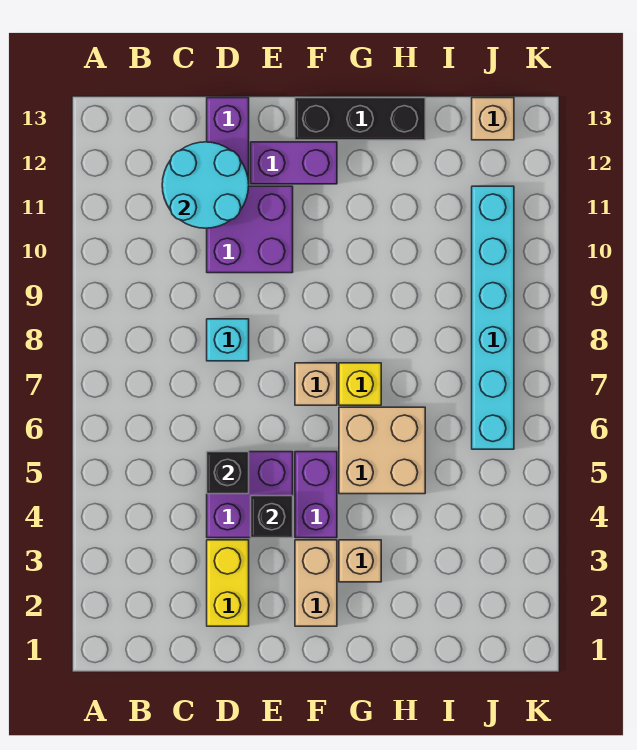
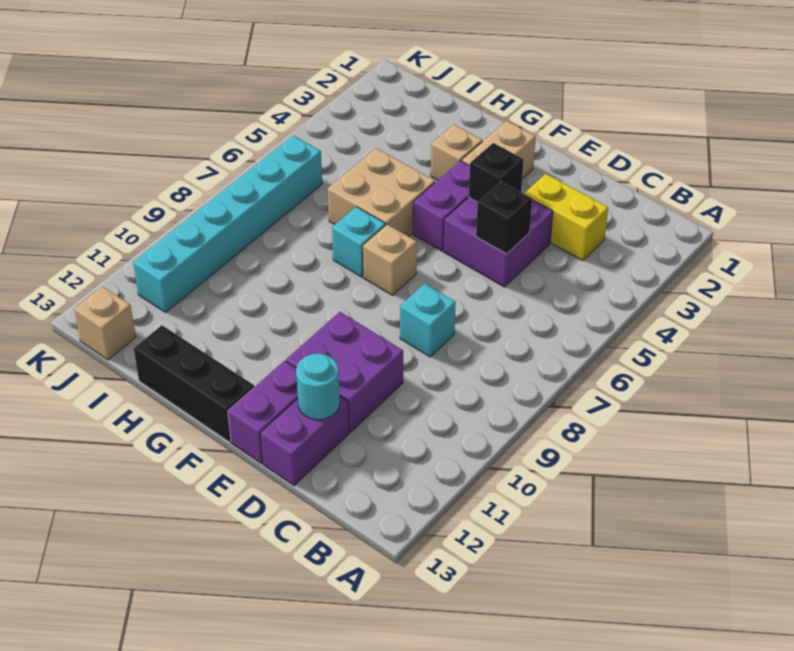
cyan round brick C11:D12 level 2 -> cyan round brick D12 level 2
yellow brick D2:D3 level 1 -> yellow brick C3:D3 level 1
purple brick E12:F12 level 1 -> purple brick E12:E13 level 1
yellow brick G7 level 1 -> cyan brick G7 level 1

